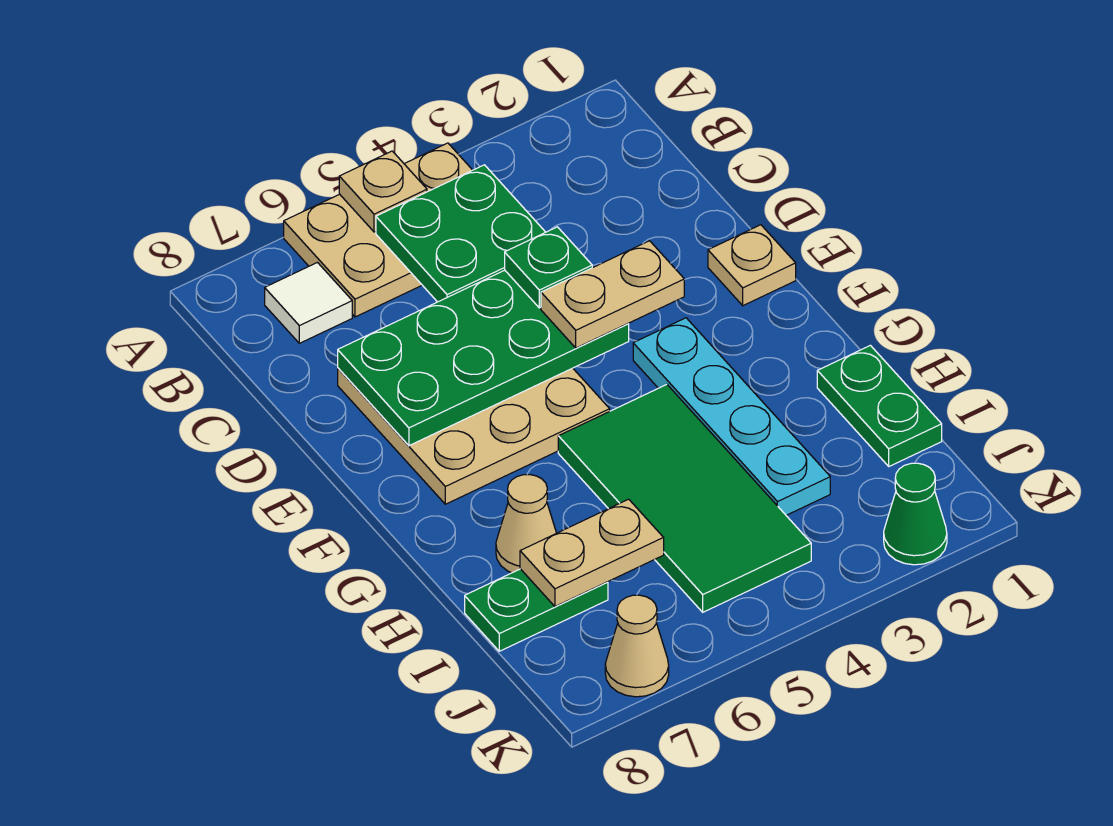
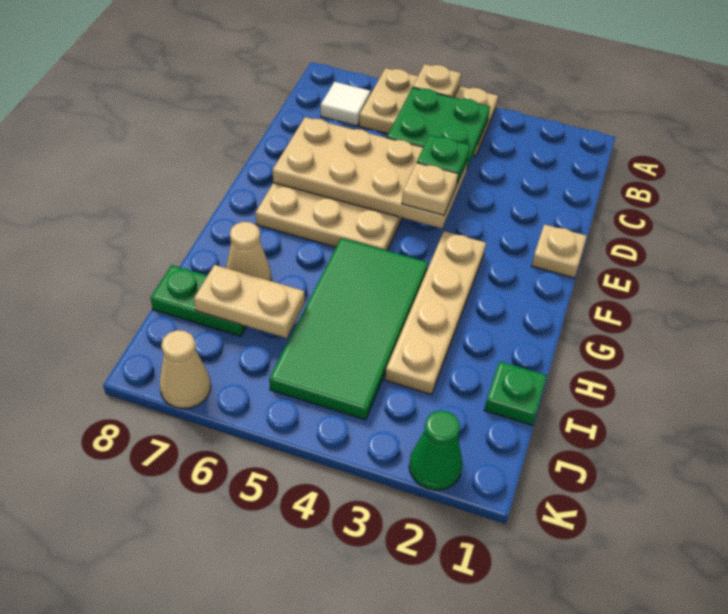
green plate D4:E7 level 2 -> tan plate D4:E7 level 2
tan plate E3:E4 level 3 -> tan plate E4 level 3
cyan plate F3:I3 level 1 -> tan plate F3:I3 level 1
green plate H1:I1 level 1 -> green plate I1 level 1

